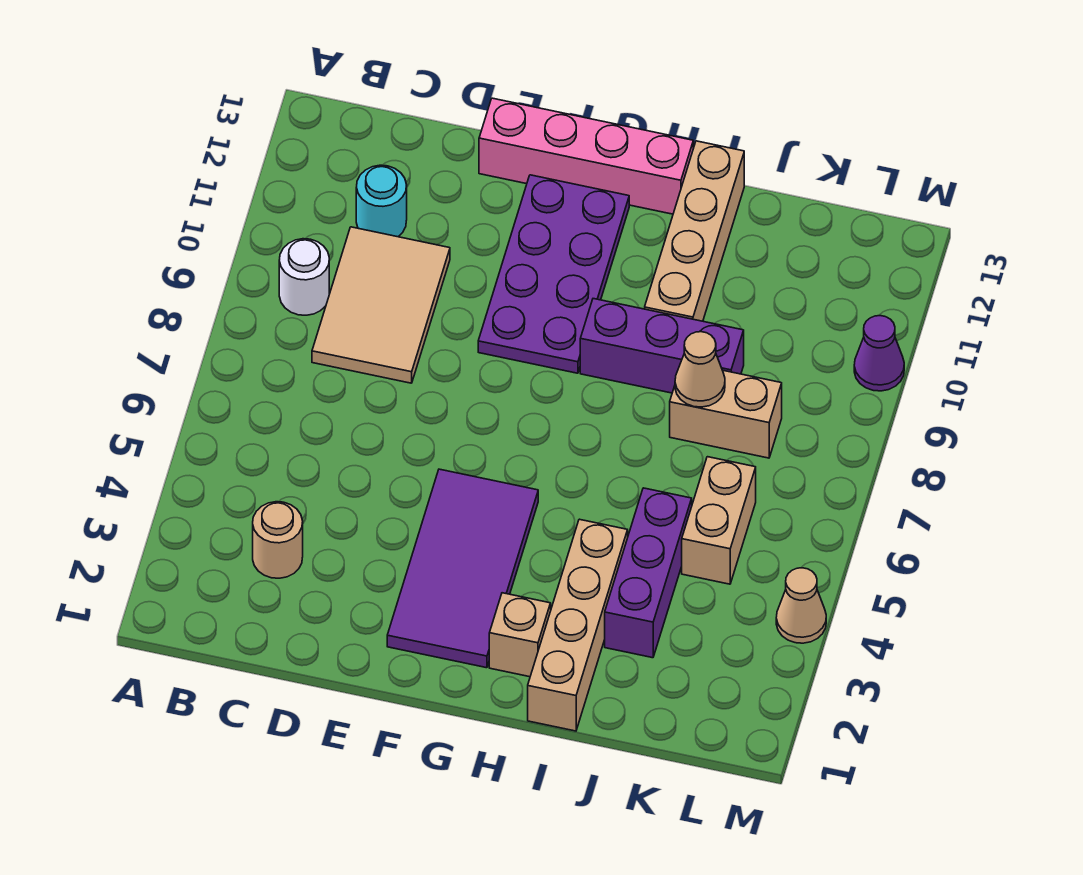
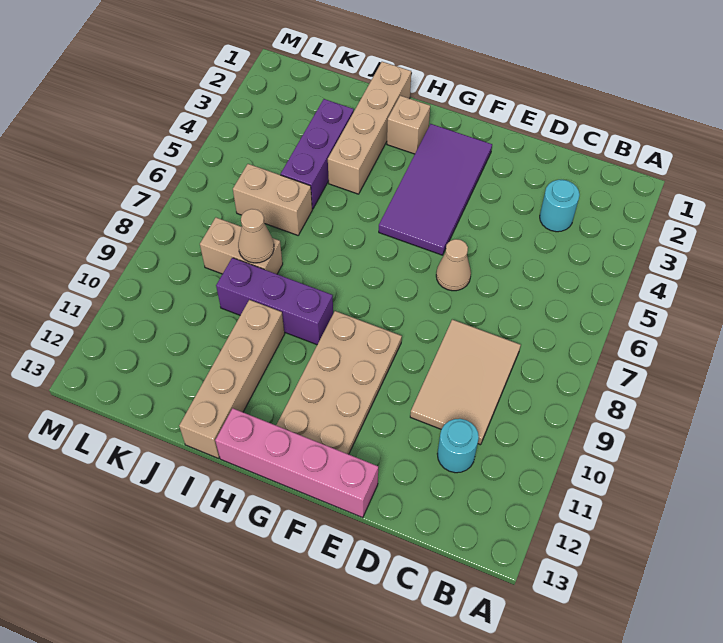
white round brick B9 level 1 -> none
tan round brick C3 level 1 -> cyan round brick C3 level 1
purple plate F9:G12 level 1 -> tan plate F9:G12 level 1
tan brick K5:K6 level 1 -> tan brick J6:K6 level 1
tan cone M4 level 1 -> tan cone E6 level 1
purple cone M10 level 1 -> none

